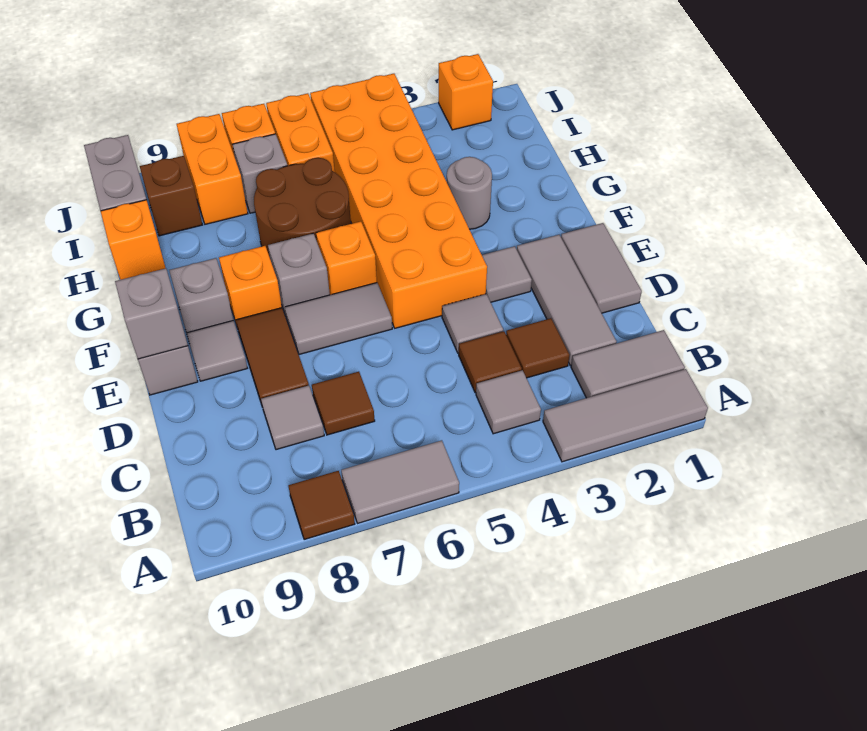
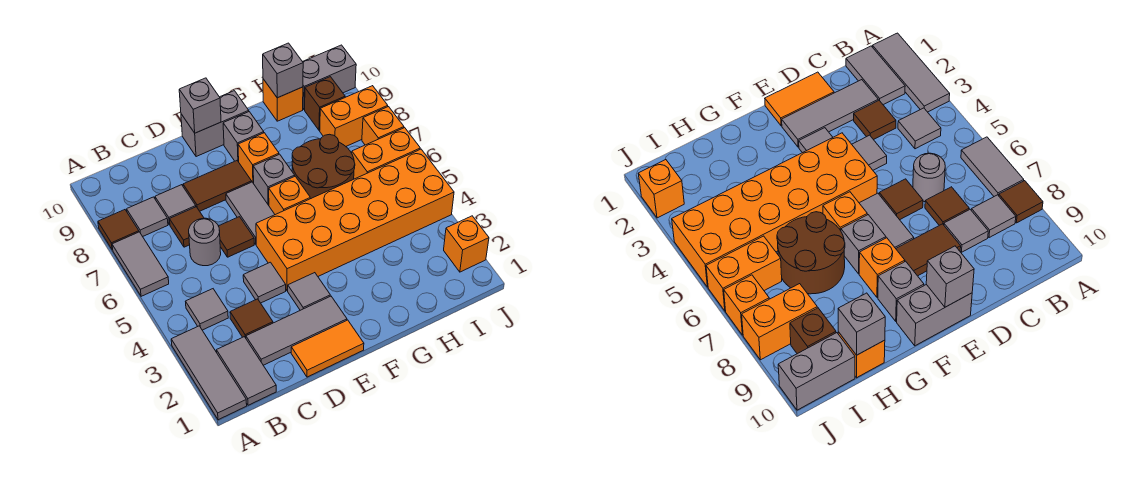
brown tile C4 level 1 -> brown tile D6 level 1
grey tile D1:E1 level 1 -> orange tile D1:E1 level 1
grey tile E9 level 1 -> grey tile B8 level 1
grey round brick G3 level 1 -> grey round brick C6 level 1
grey brick I7 level 1 -> grey brick H10 level 2

